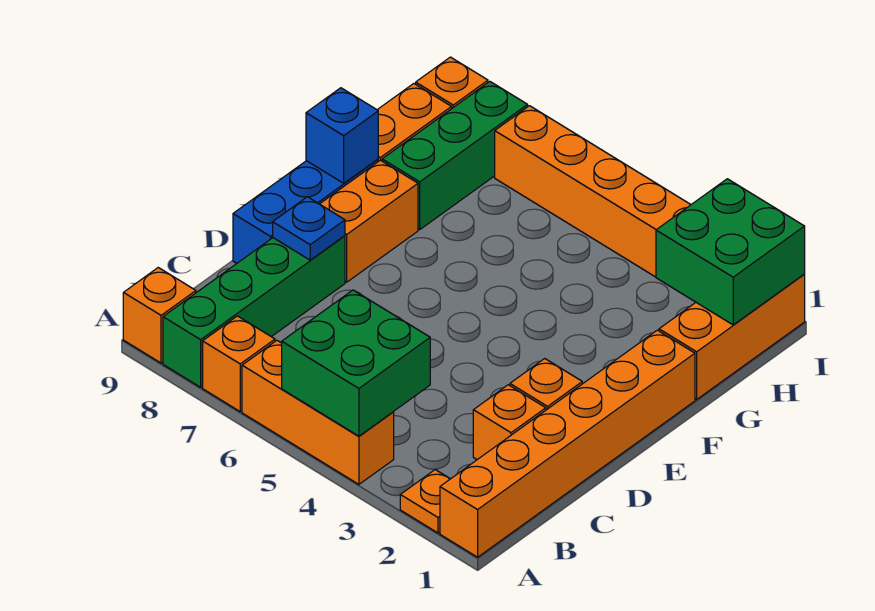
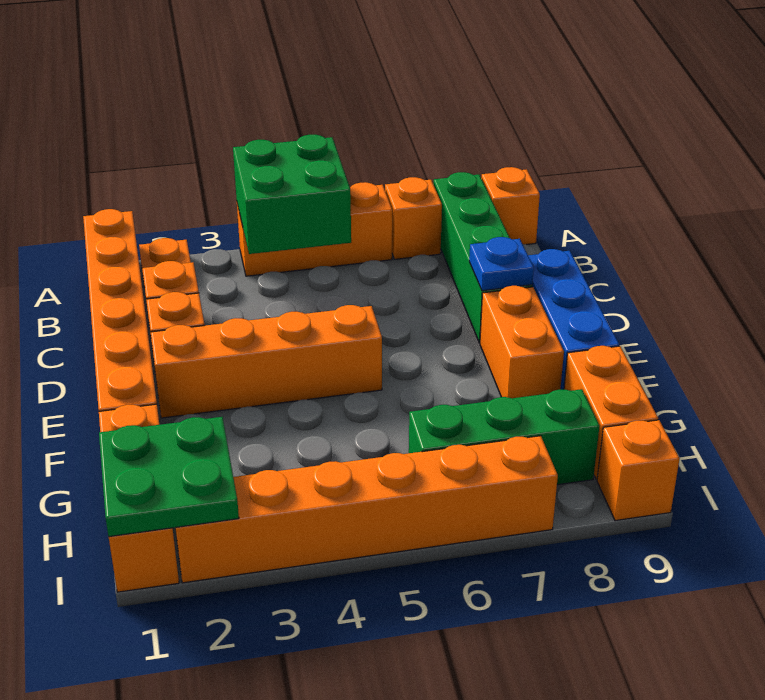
none -> orange brick E2:E5 level 1
blue brick F9 level 2 -> none
green brick G8:I8 level 1 -> green brick H6:H8 level 1
green brick H1:I2 level 2 -> green plate H1:I2 level 2

